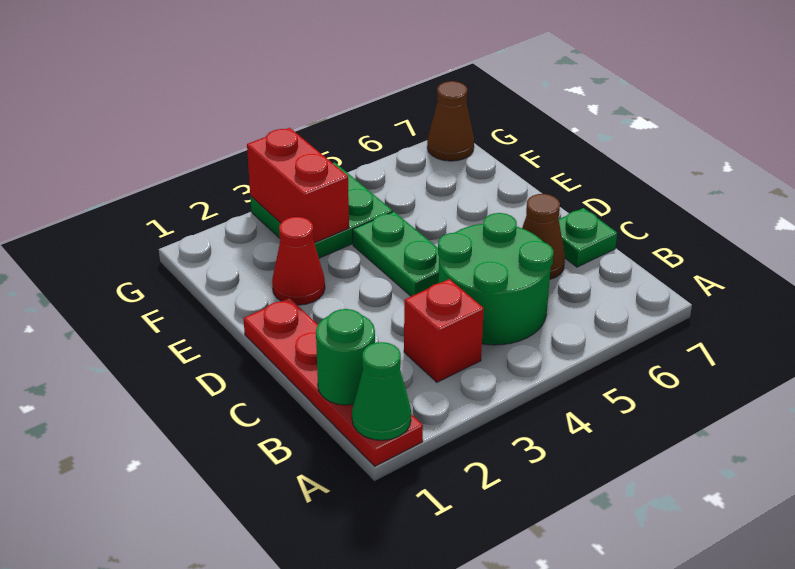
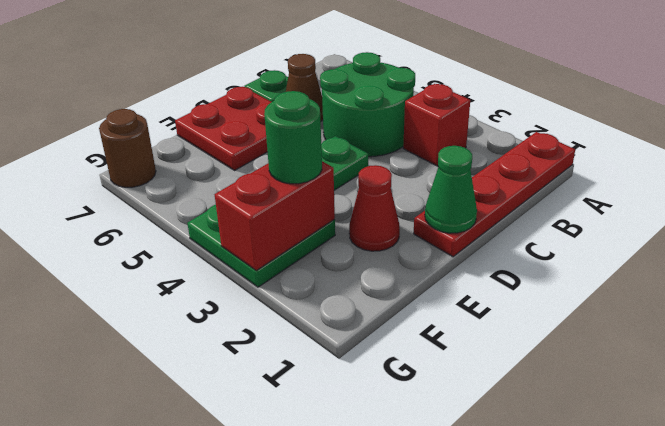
green cone A1 level 2 -> green cone D1 level 2
green round brick B1 level 2 -> green round brick F3 level 3
none -> red plate D6:E7 level 1
brown cone G7 level 1 -> brown round brick G7 level 1

